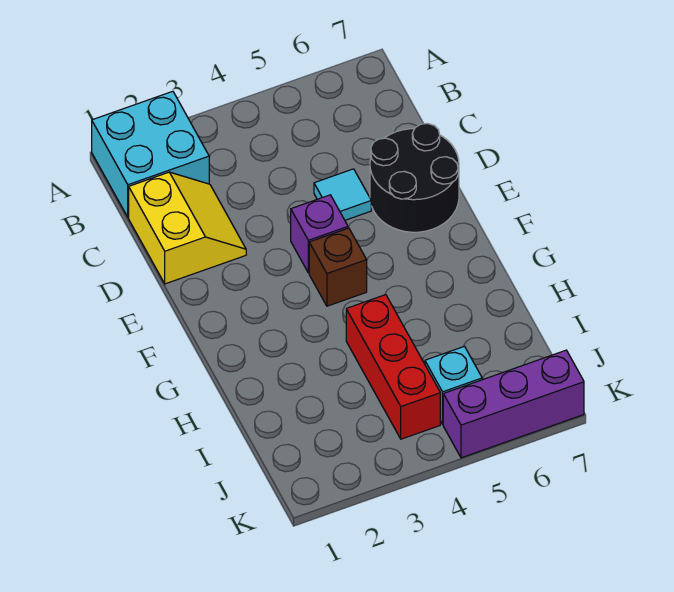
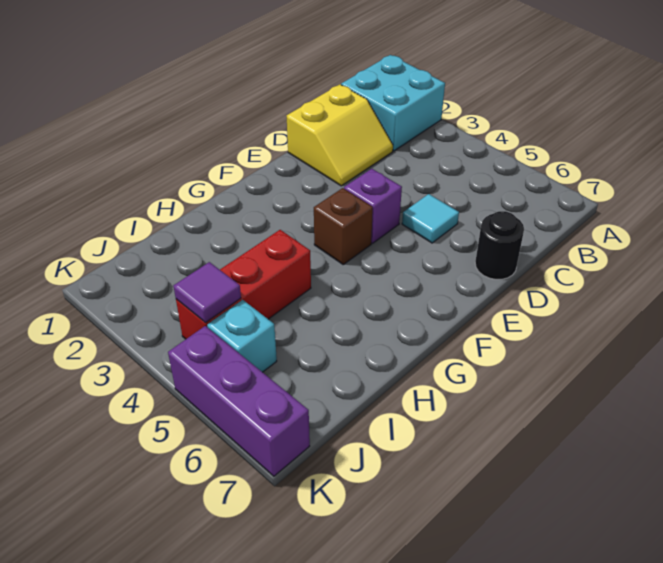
black round brick D6:E7 level 1 -> black round brick D7 level 1
none -> purple tile J4 level 2

